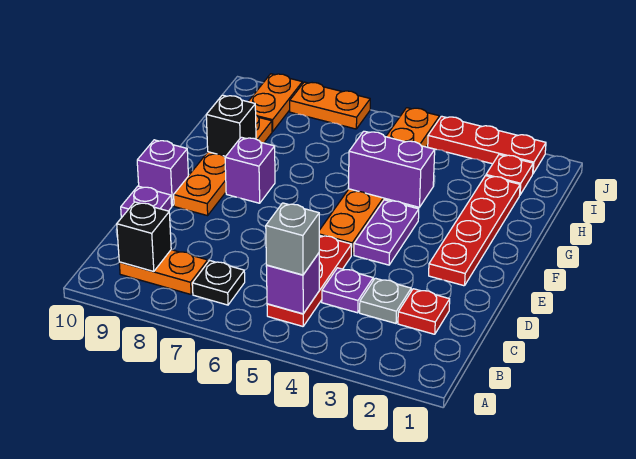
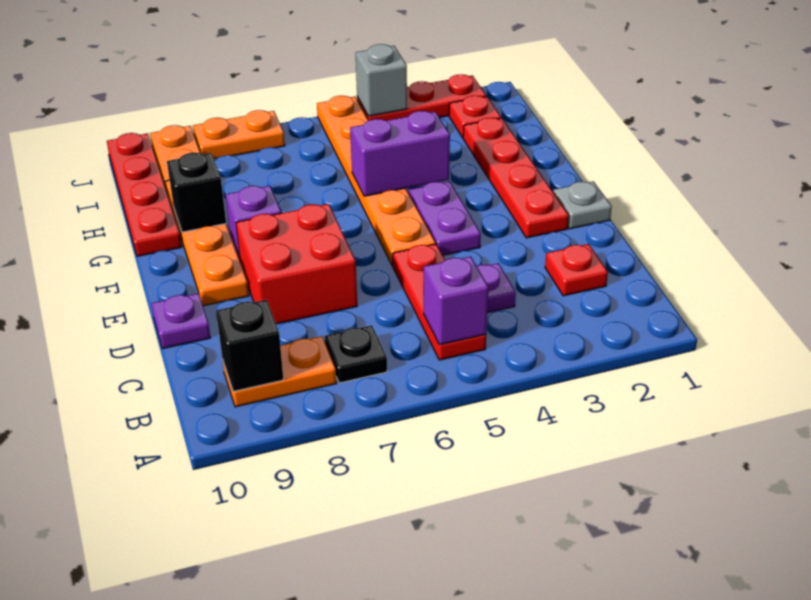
grey brick B5 level 3 -> grey brick J4 level 2
grey plate C3 level 1 -> grey plate E1 level 1
none -> red brick D7:E8 level 1
purple brick E10 level 1 -> none
none -> red plate G10:J10 level 1

